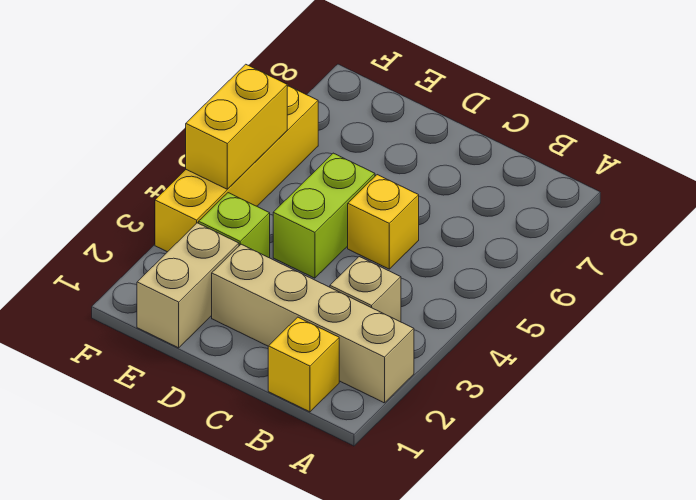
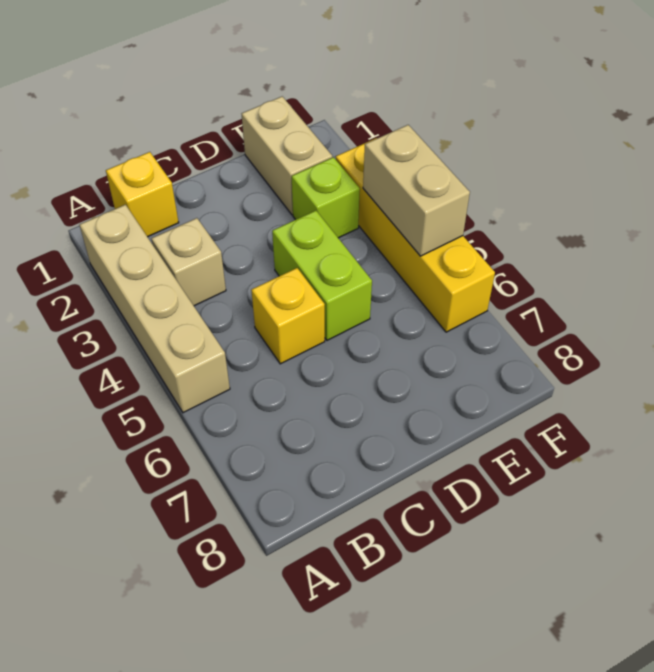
tan brick A2:D2 level 1 -> tan brick A2:A5 level 1
yellow brick F4:F5 level 2 -> tan brick F4:F5 level 2

